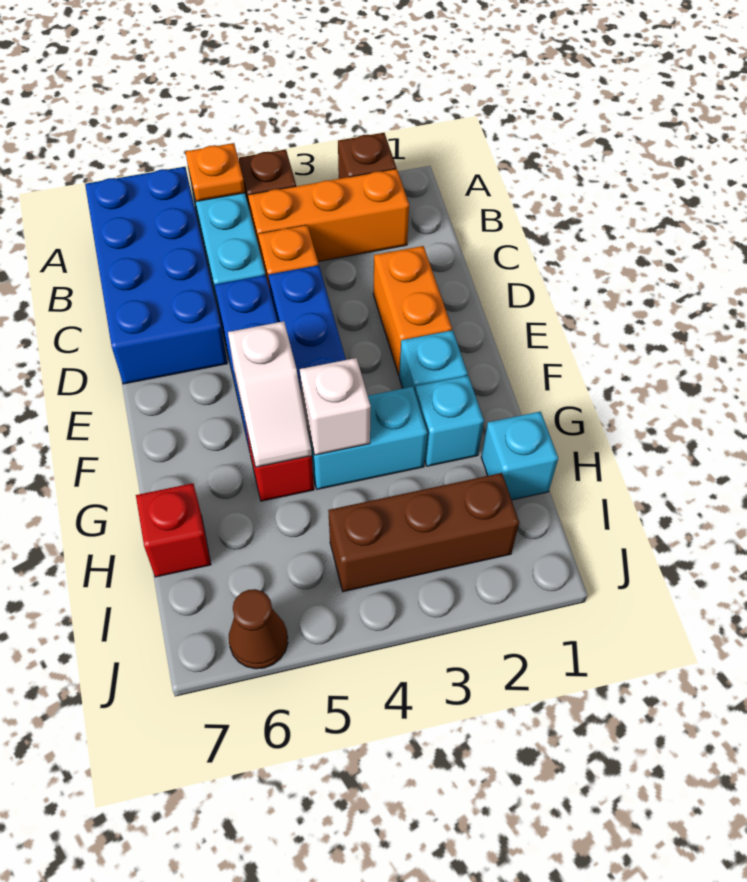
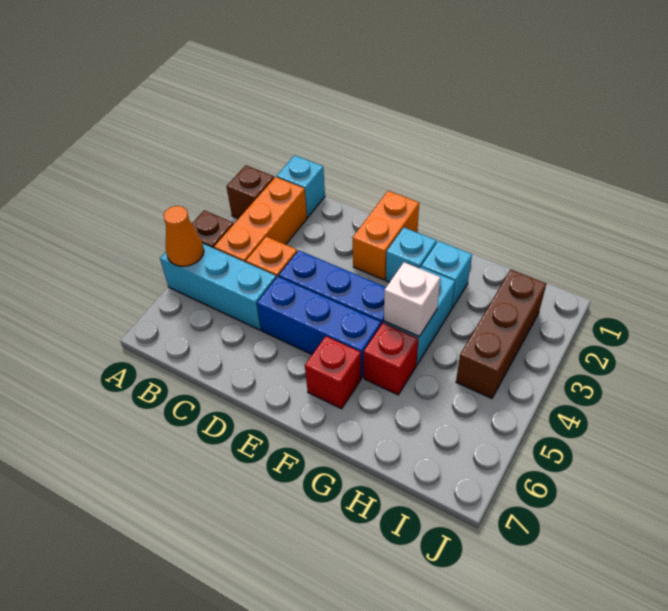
orange plate A5 level 2 -> orange cone A5 level 2
blue brick A6:D7 level 1 -> none
orange brick D2:E2 level 1 -> orange brick E1:E2 level 1
white slope F5:G5 level 2 top F -> none
cyan brick H1 level 1 -> cyan brick B1 level 1
red brick H7 level 1 -> red brick F6 level 1
brown cone J6 level 1 -> none

